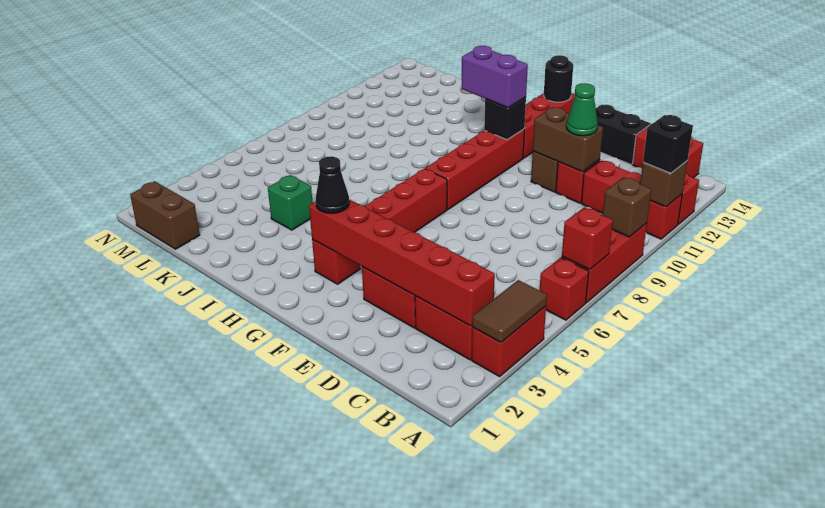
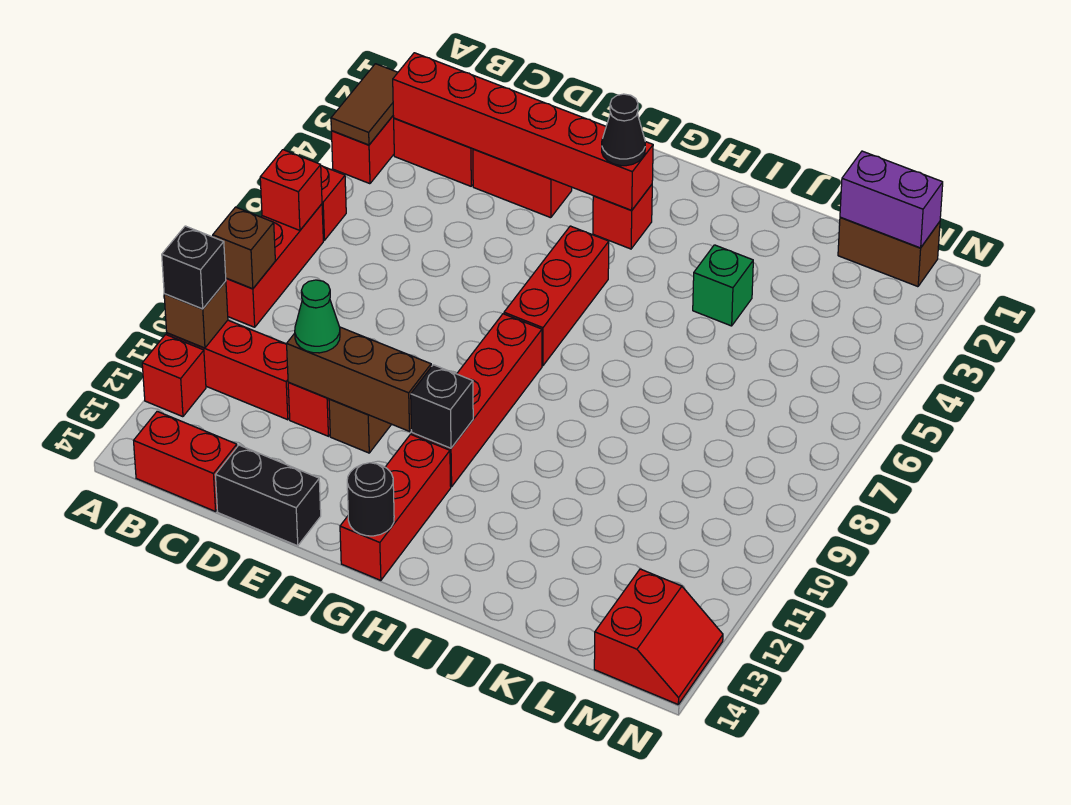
brown brick D11:E11 level 2 -> brown brick D11:F11 level 2
purple brick G11:H11 level 3 -> purple brick L1:M1 level 2
none -> red slope M13:N14 level 1 top M

